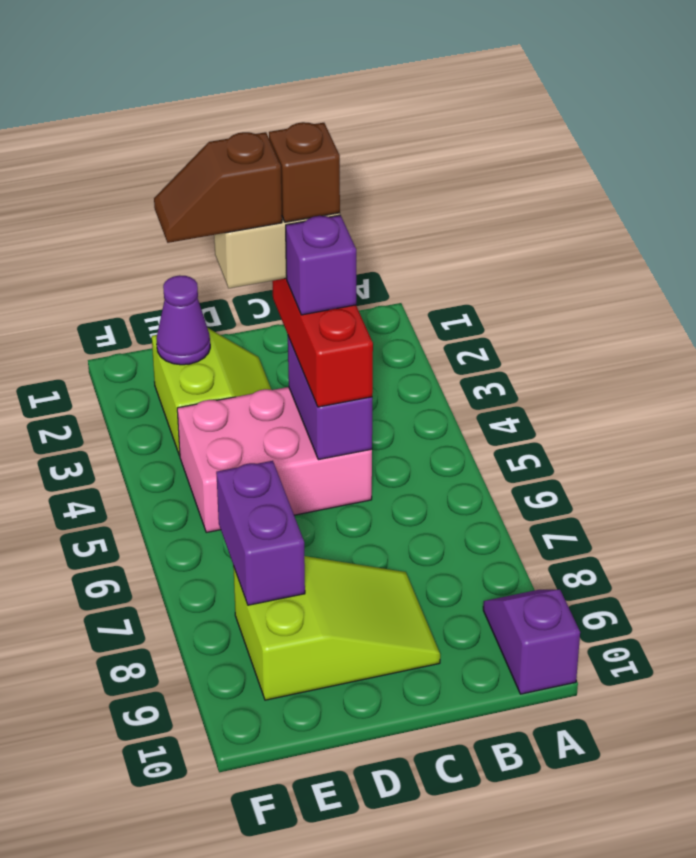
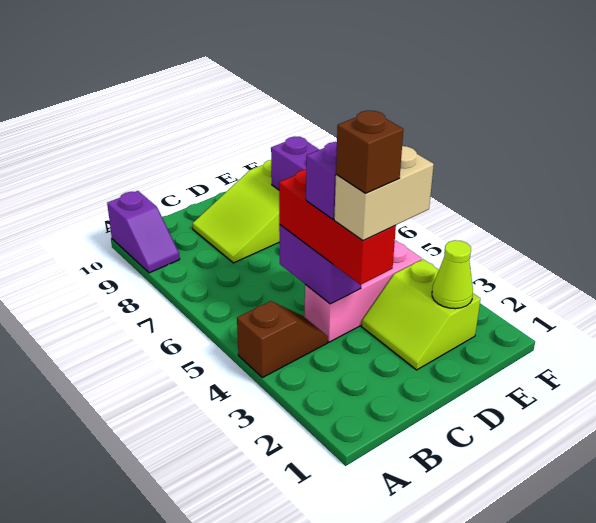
pink brick C4:E5 level 1 -> pink brick C4:E4 level 1
brown slope D3:E3 level 5 top D -> brown slope A4:B4 level 1 top A
purple cone E2 level 2 -> lime cone E2 level 2

